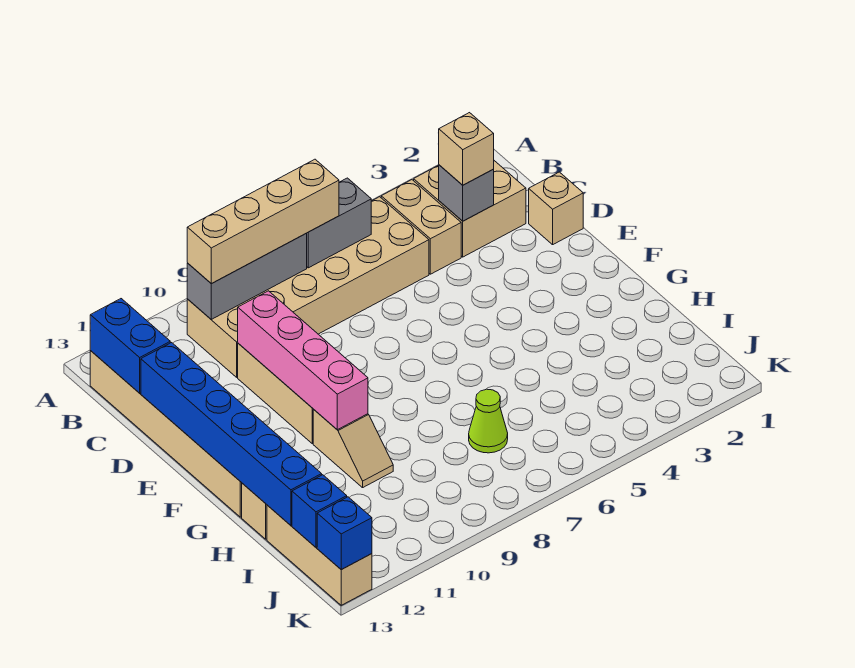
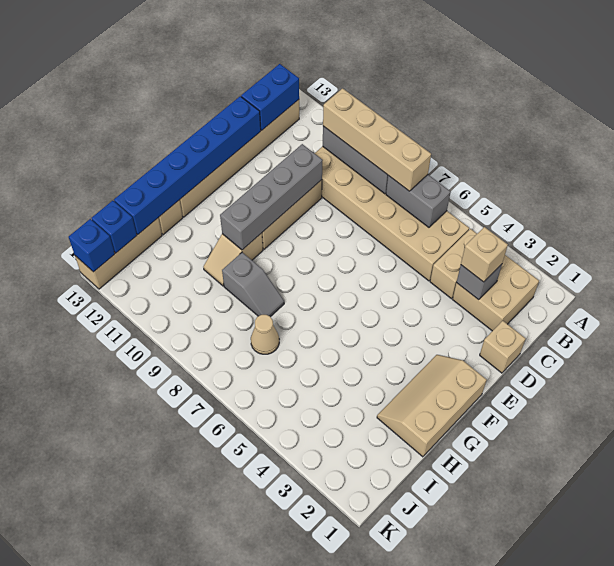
pink brick D10:G10 level 2 -> grey brick D10:G10 level 2
none -> tan slope F1:H2 level 1 top 1
none -> grey slope H8:H9 level 1 top 9
lime cone I7 level 1 -> tan cone I7 level 1

